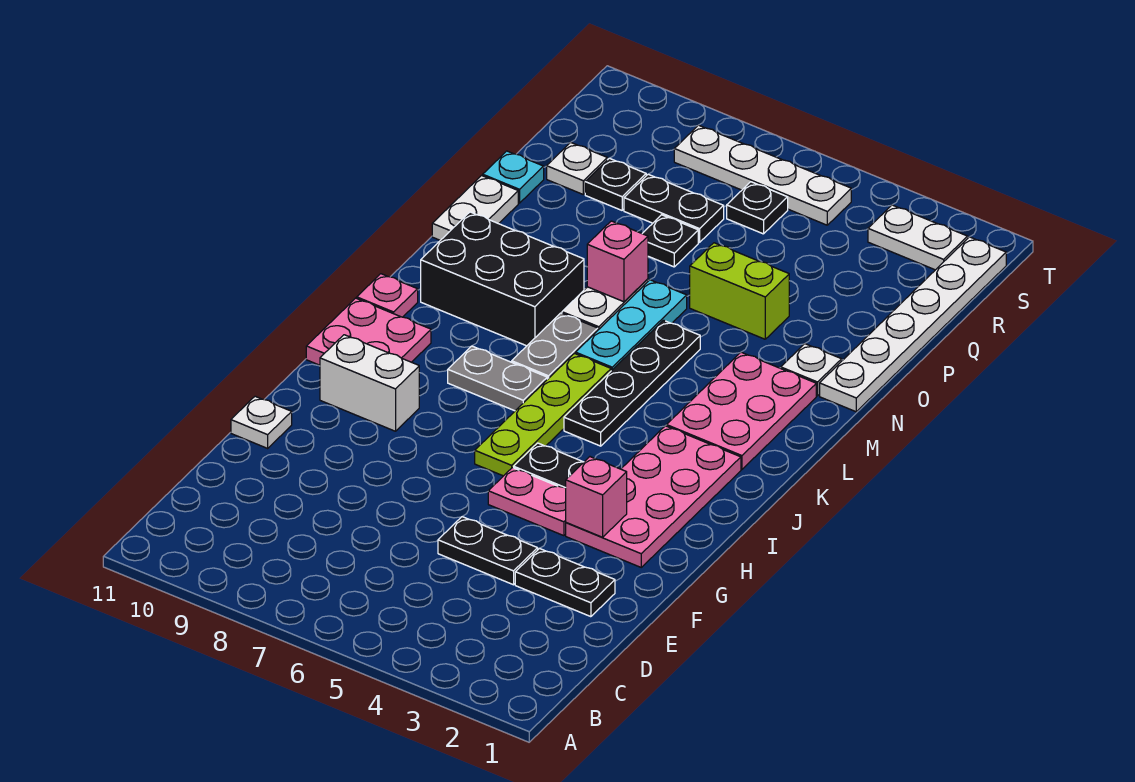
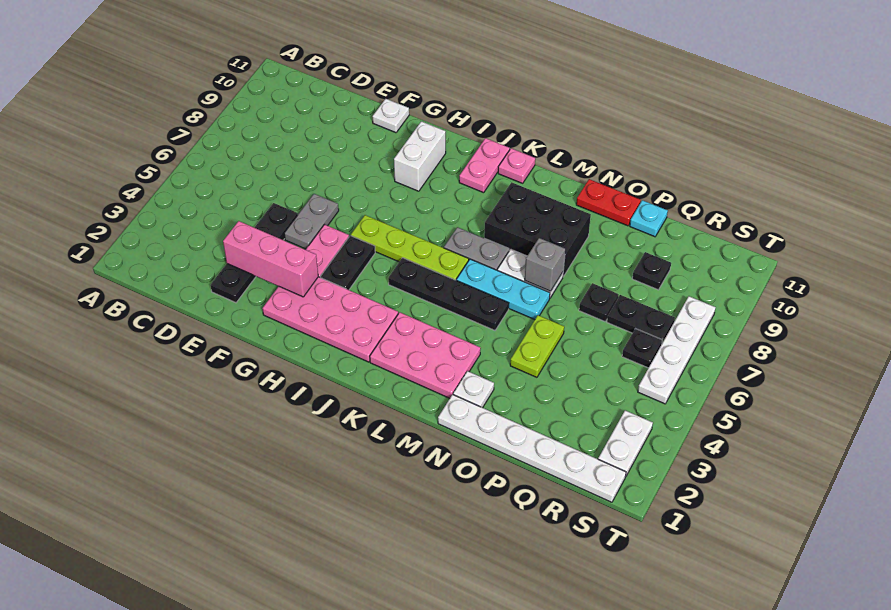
pink brick G3 level 2 -> pink brick E3:G3 level 2
pink plate I10:J11 level 1 -> pink plate J10:J11 level 1
grey plate J7:J8 level 1 -> grey plate F5:F6 level 1
black brick L8:M10 level 1 -> black brick L8:N9 level 1
pink brick N7 level 2 -> grey brick N7 level 2
white plate N11:O11 level 1 -> red plate N11:O11 level 1
lime brick O4:O5 level 1 -> lime plate O4:O5 level 1
black plate Q7:Q8 level 1 -> black plate Q7:R7 level 1
white plate Q10 level 1 -> none

